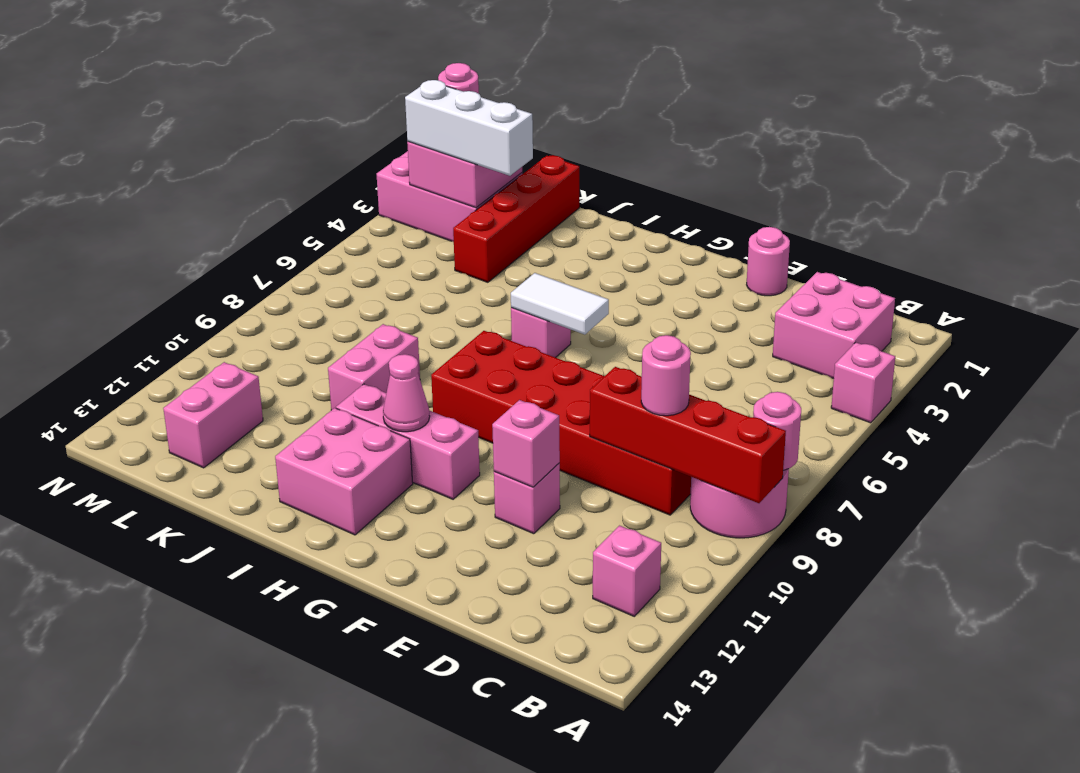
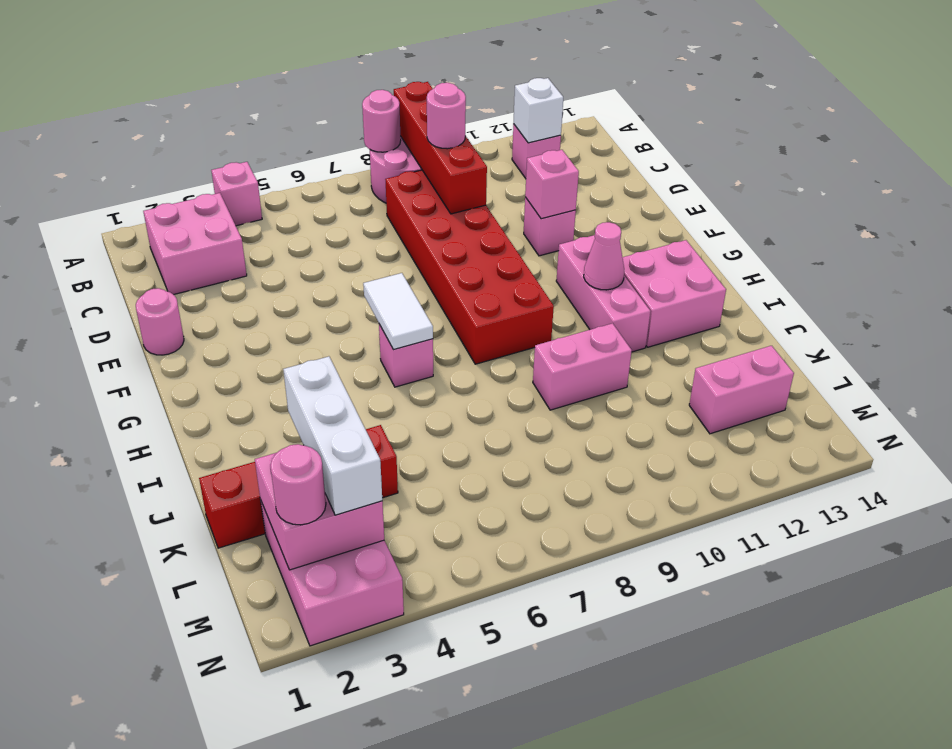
none -> white brick B12 level 2

